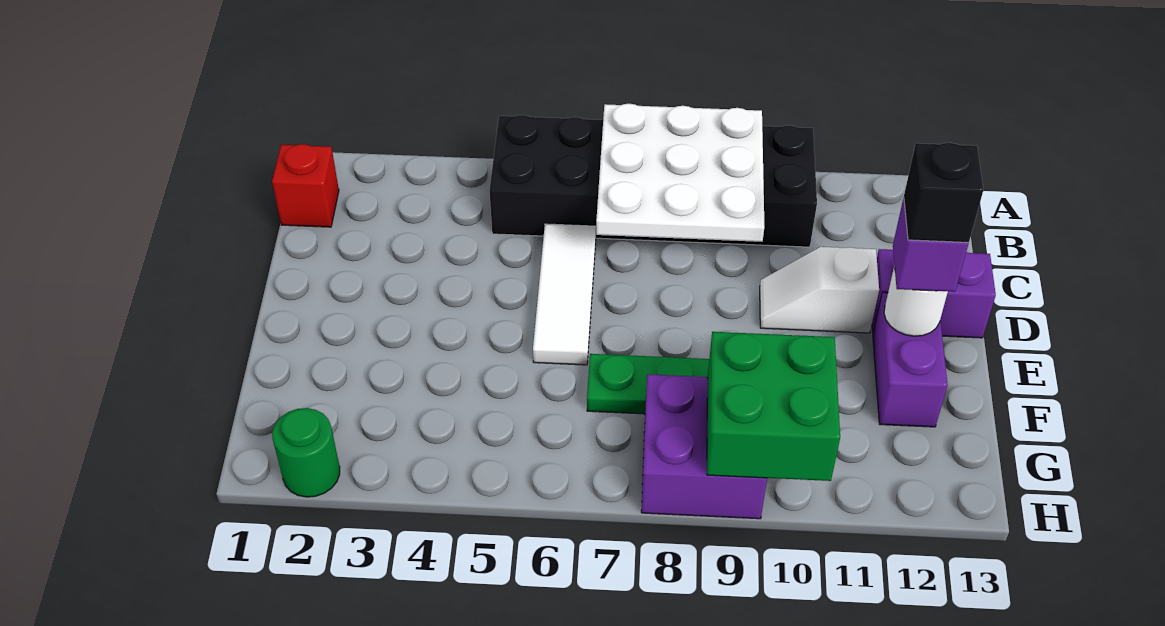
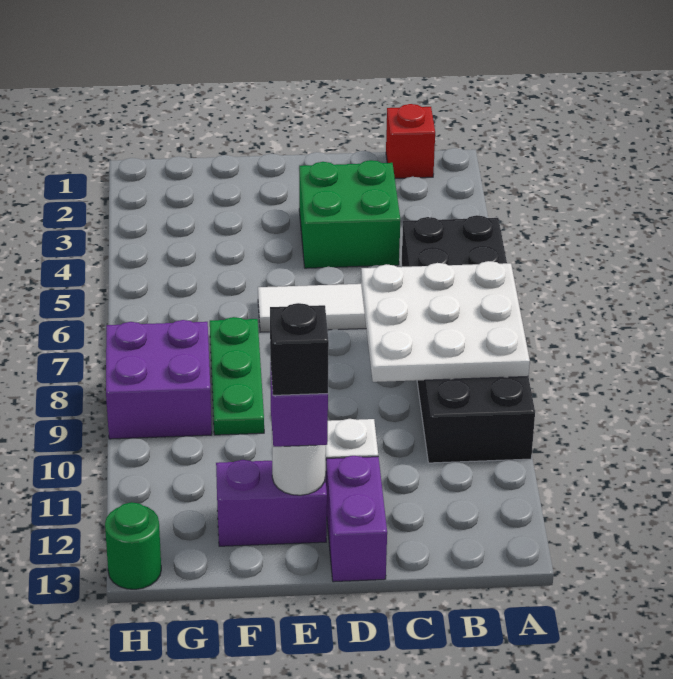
green brick G9:H10 level 2 -> green brick C3:D4 level 1
green round brick H2 level 1 -> green round brick H13 level 1

